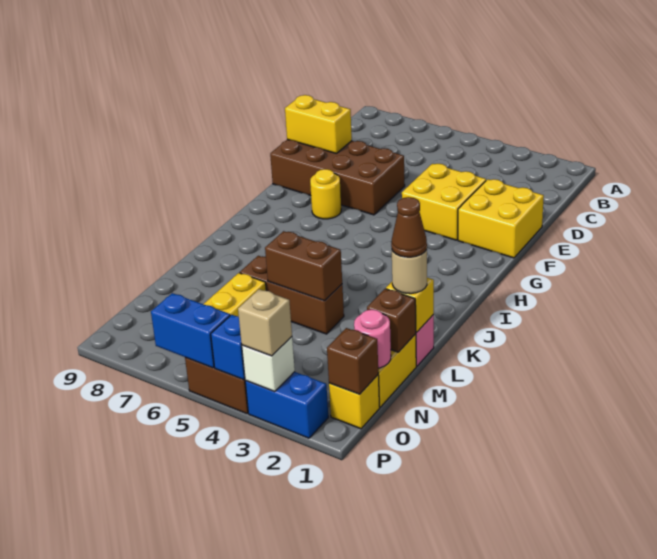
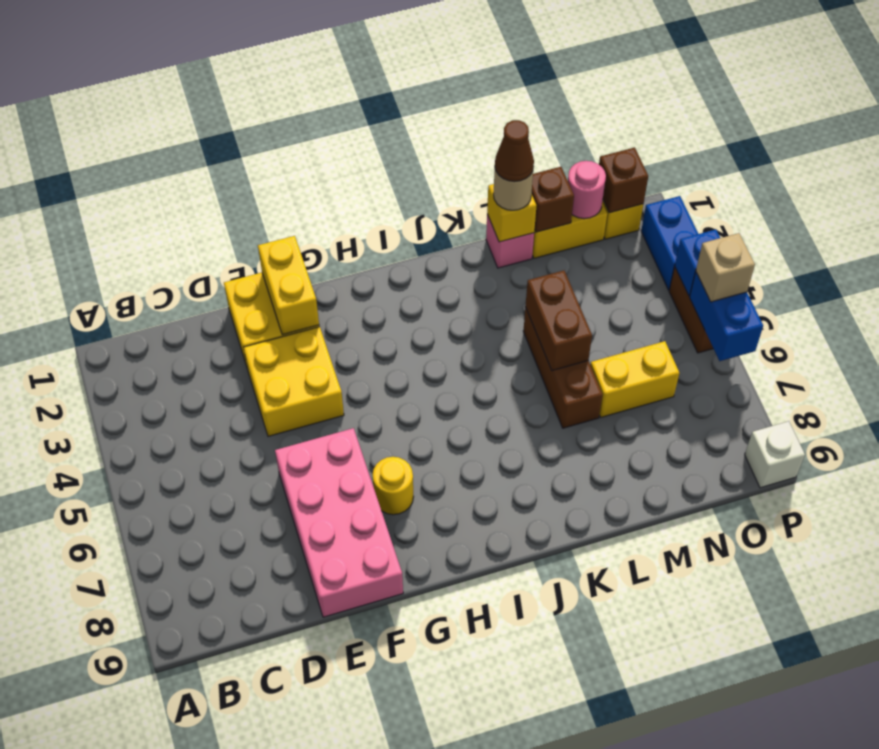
brown brick E6:F9 level 1 -> pink brick E6:F9 level 1
yellow brick E8:E9 level 2 -> yellow brick F1:F2 level 2
white brick P3 level 2 -> white brick P9 level 1
tan brick P3 level 3 -> tan brick P5 level 3

